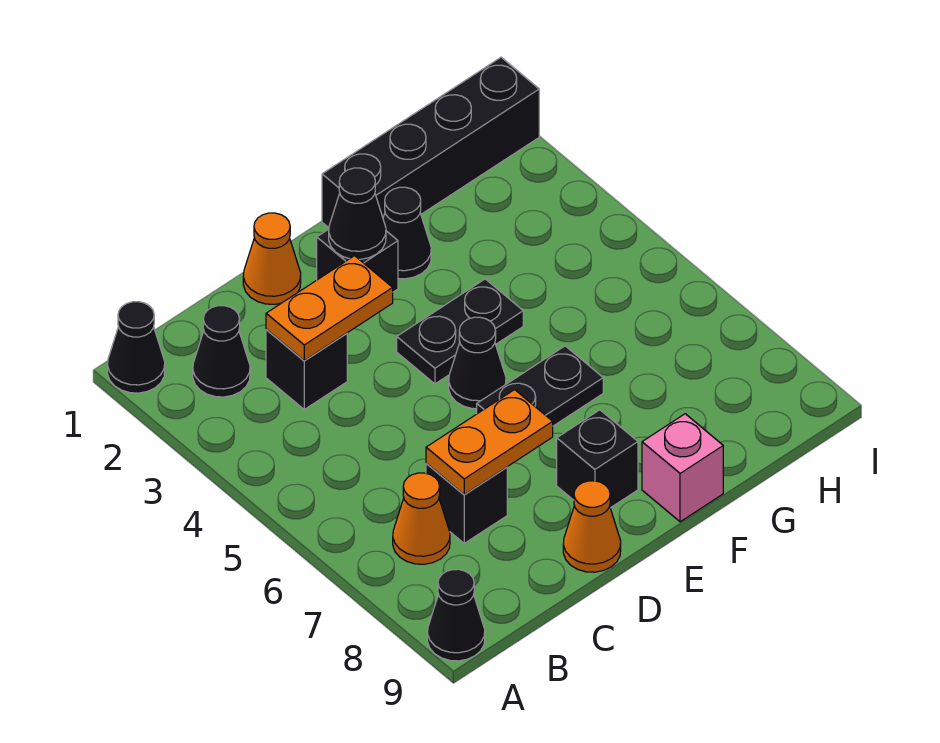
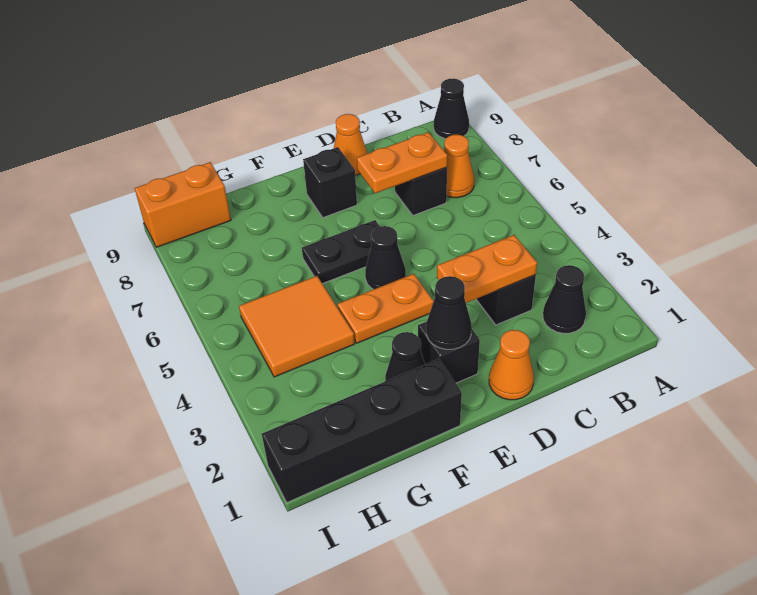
black cone A1 level 1 -> none
black plate E4:F4 level 1 -> orange plate E4:F4 level 1
pink brick F9 level 1 -> none
none -> orange tile G4:H5 level 1
none -> orange brick H9:I9 level 1

